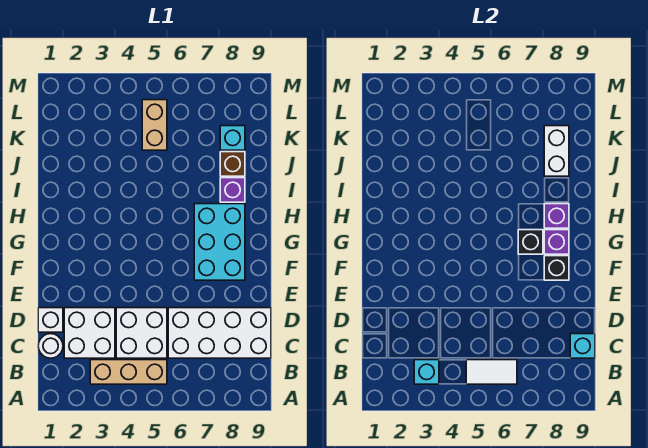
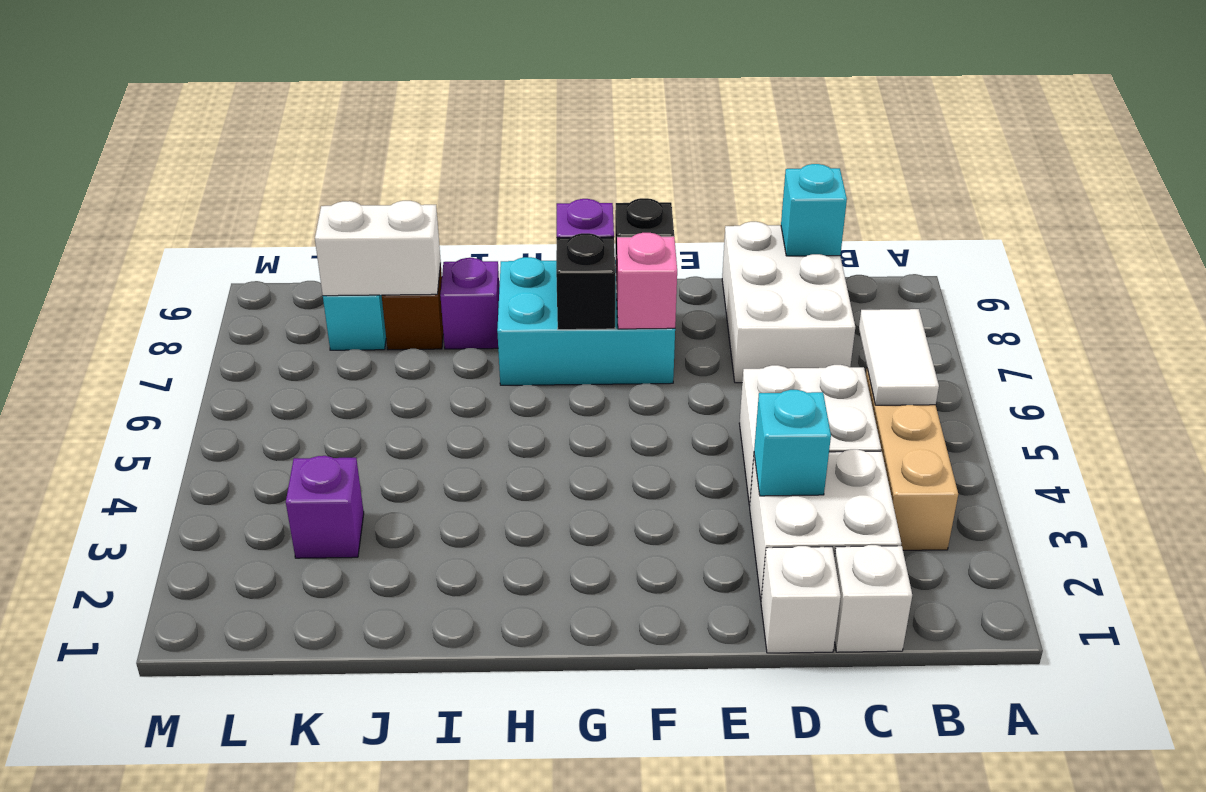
cyan brick B3 level 2 -> cyan brick D3 level 2
white round brick C1 level 1 -> white brick C1 level 1
white brick C6:D9 level 1 -> white brick C7:D9 level 1
none -> pink brick F7 level 2
purple brick H8 level 2 -> purple brick K3 level 1
tan brick K5:L5 level 1 -> none

